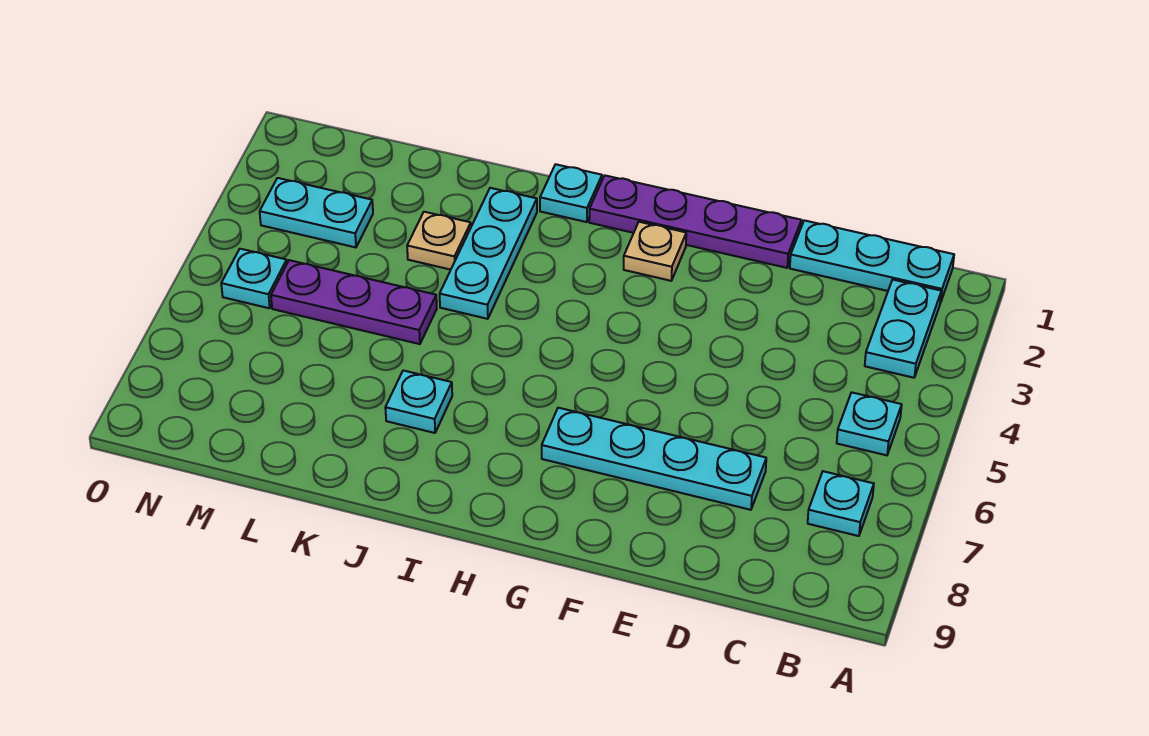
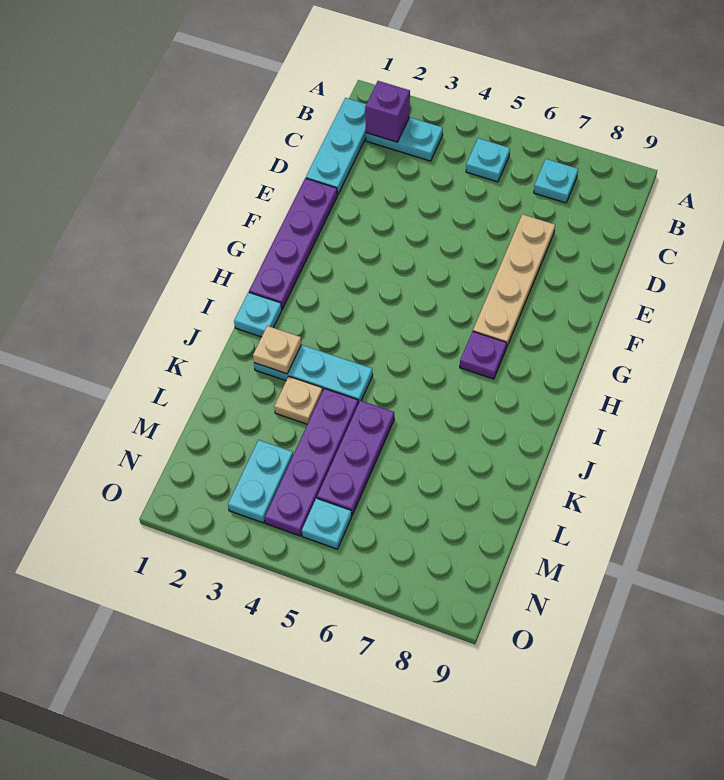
none -> purple brick B2 level 2
cyan plate D7:G7 level 1 -> tan plate D7:G7 level 1
tan plate G2 level 1 -> tan plate J2 level 2
none -> purple plate H7 level 1
cyan plate J7 level 1 -> none
none -> purple plate K4:N4 level 1

